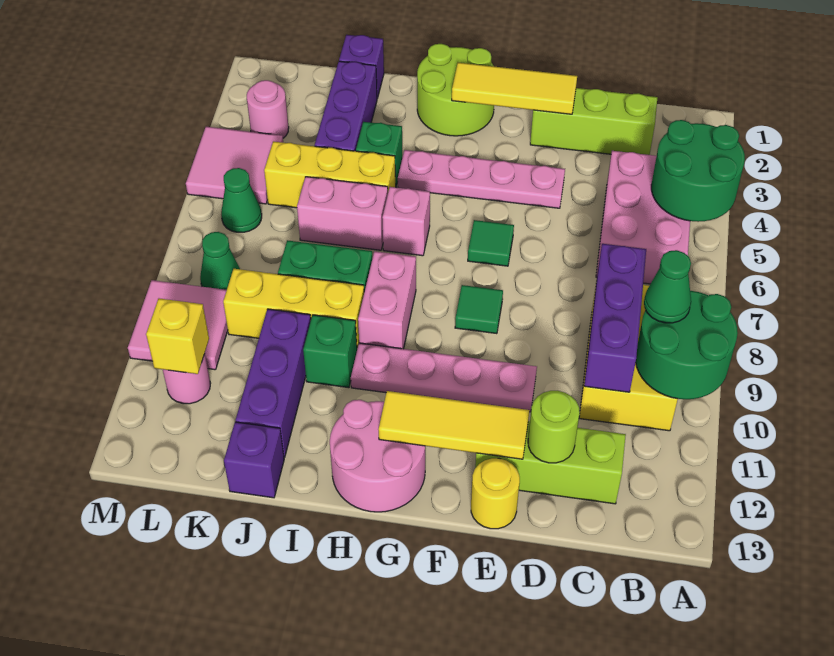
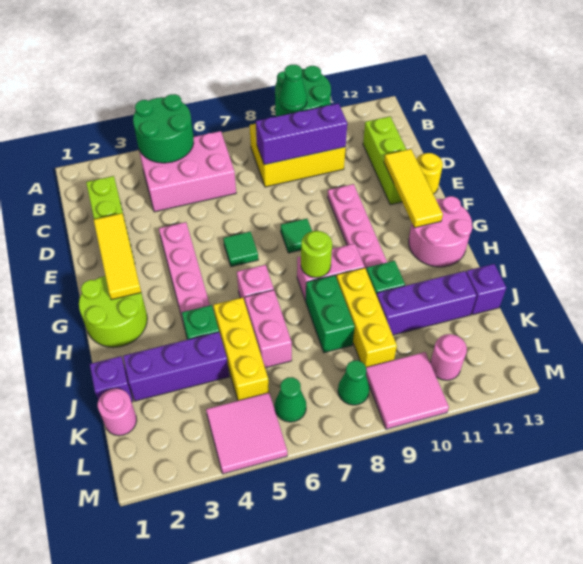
lime round brick D12 level 2 -> lime round brick H8 level 2
pink round brick L3 level 1 -> pink round brick K1 level 1
yellow brick L11 level 2 -> none

